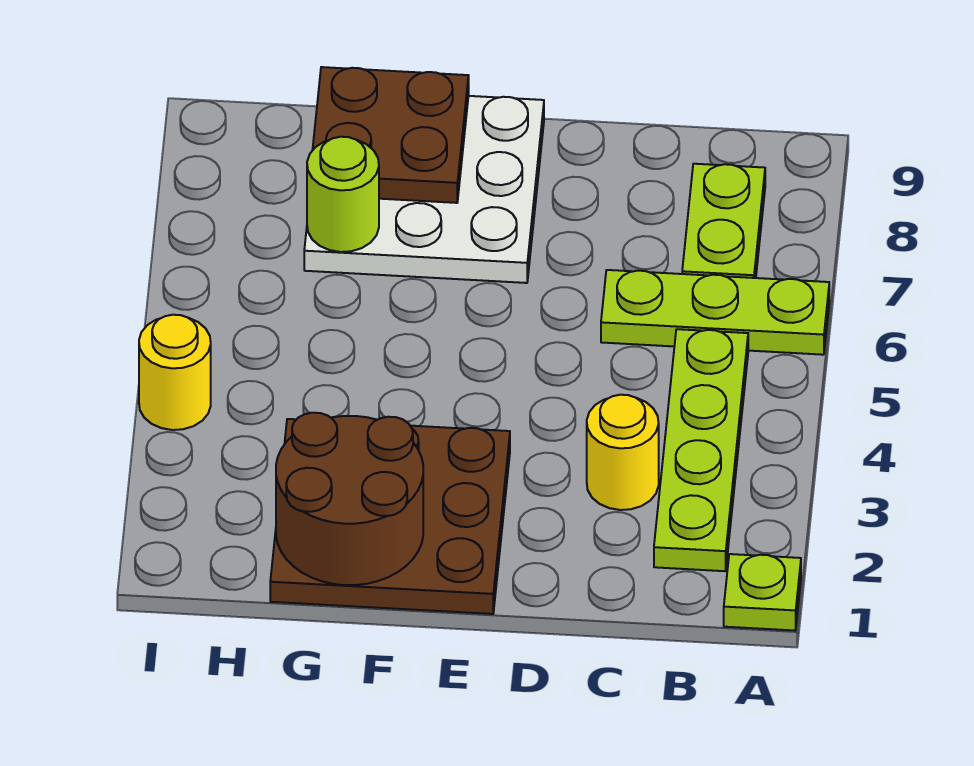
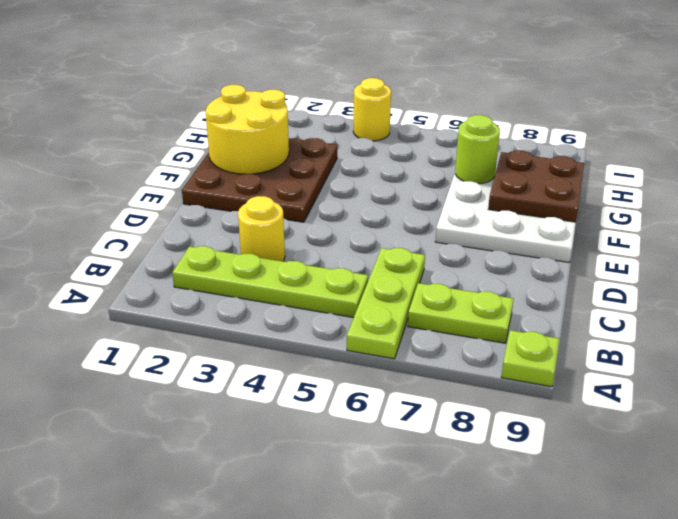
lime plate A1 level 1 -> lime plate A9 level 1
brown round brick F1:G2 level 2 -> yellow round brick F1:G2 level 2

